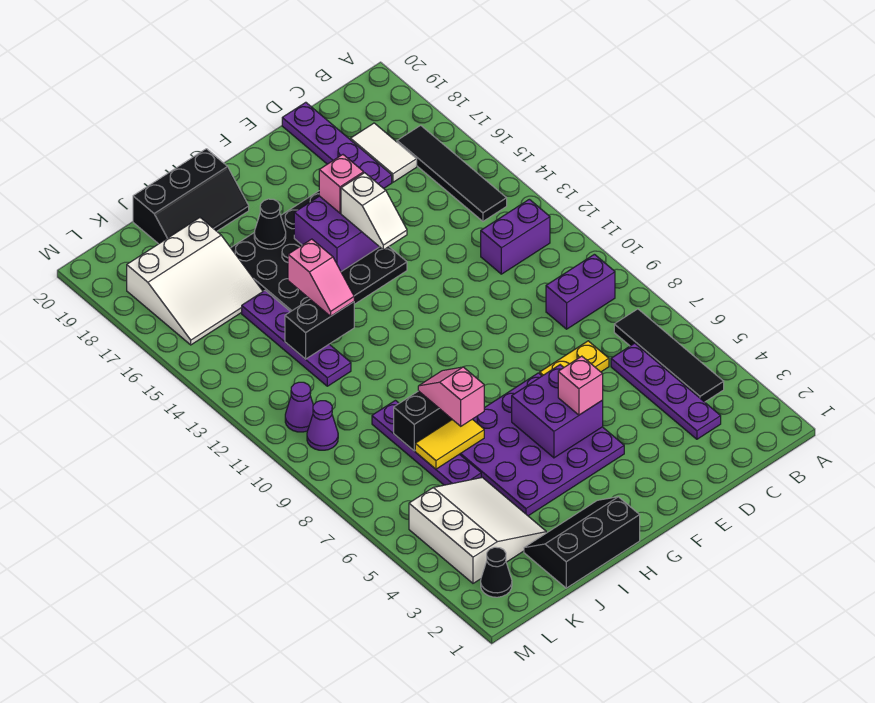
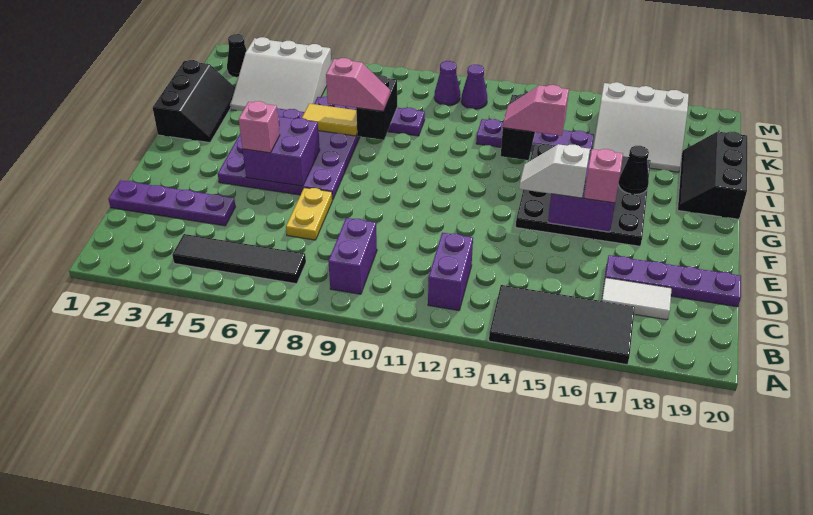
black tile B14:B17 level 1 -> black tile A14:B17 level 1
purple plate C3:C6 level 1 -> purple plate D1:D4 level 1
yellow tile I7:J7 level 2 -> yellow tile I6:I7 level 2
white slope J16:L18 level 1 top 18 -> white slope J16:L18 level 1 top L

